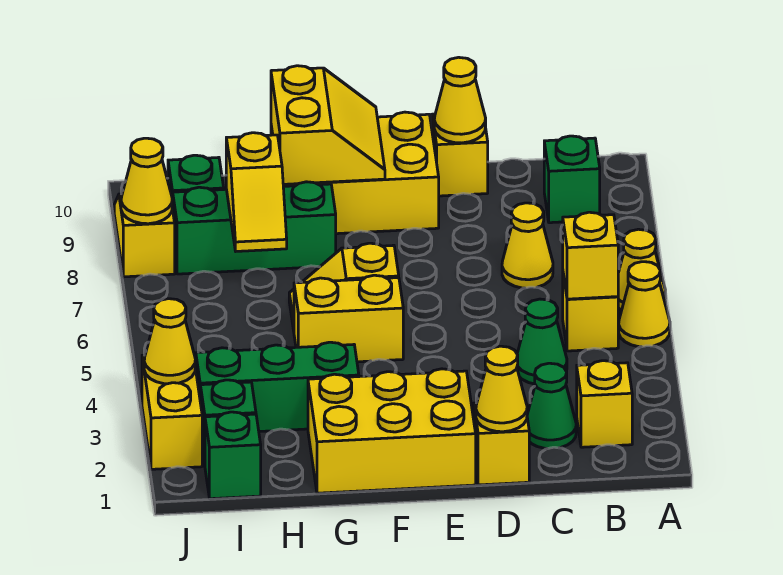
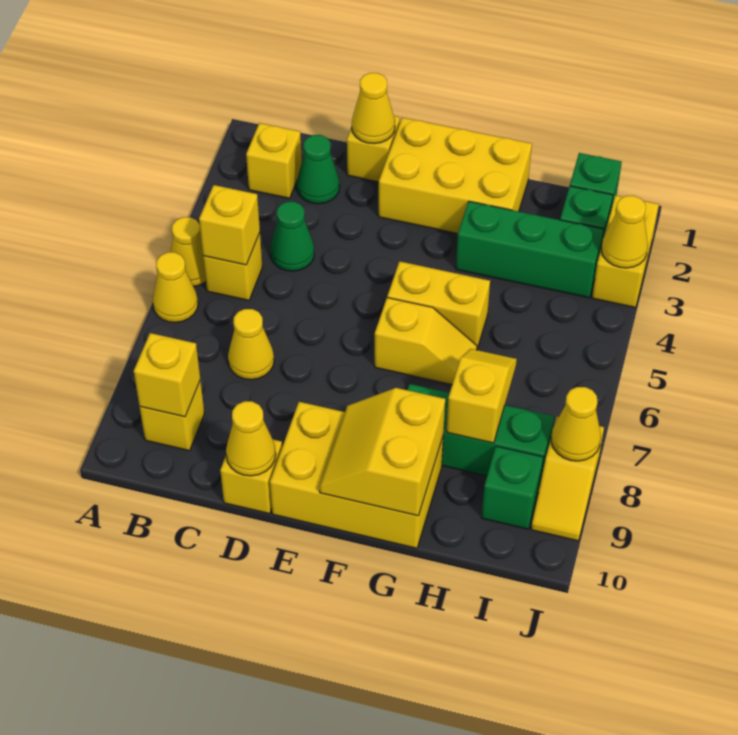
green brick B9 level 1 -> yellow brick B9 level 1
none -> yellow brick B9 level 2

